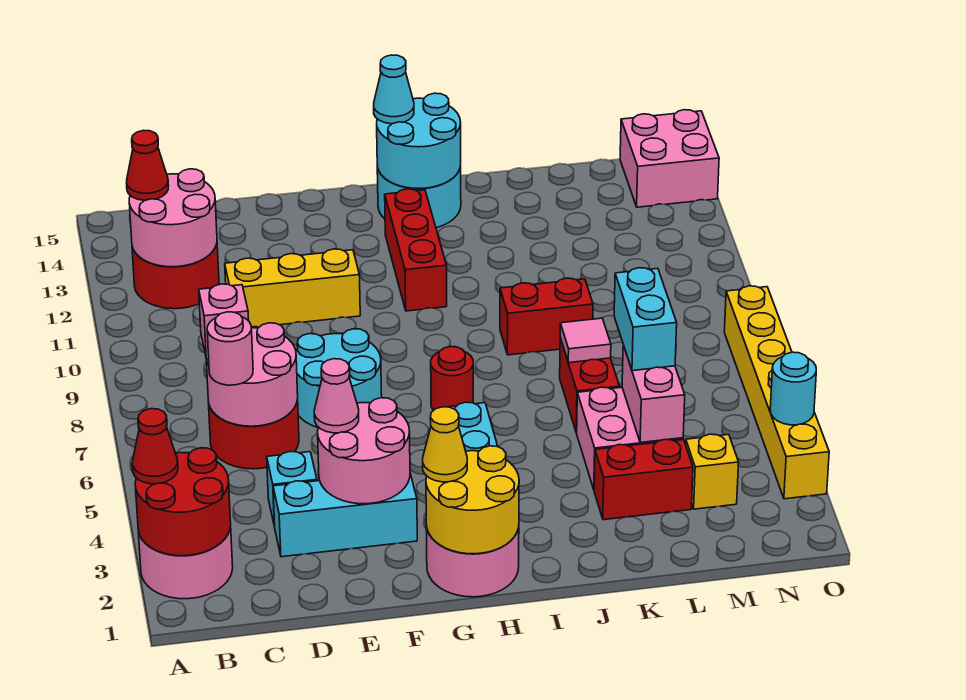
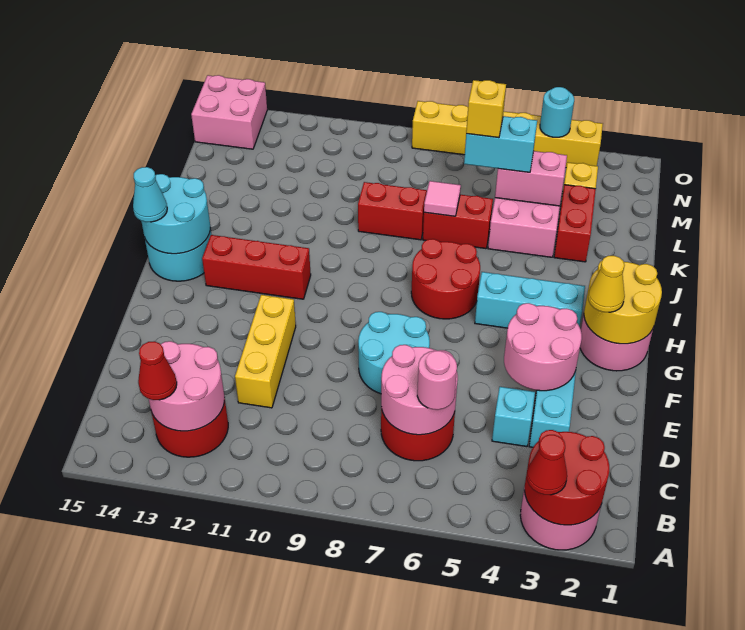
pink brick C7 level 3 -> none
pink cone E4 level 3 -> none
red round brick H7 level 1 -> red round brick H6:I7 level 1
red brick J9:K9 level 1 -> red brick K8:K9 level 1
none -> yellow brick L6 level 4

